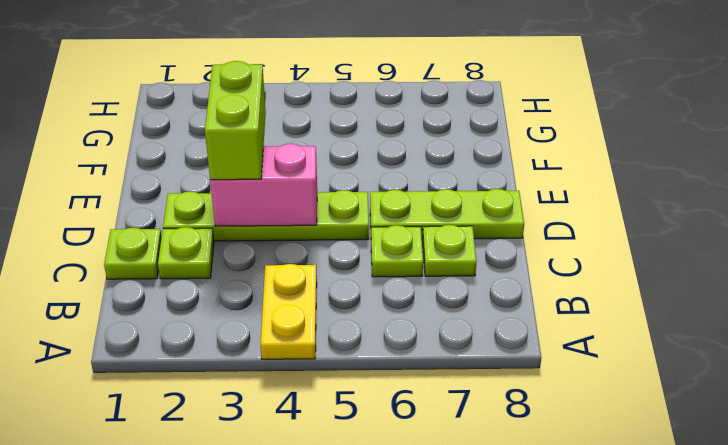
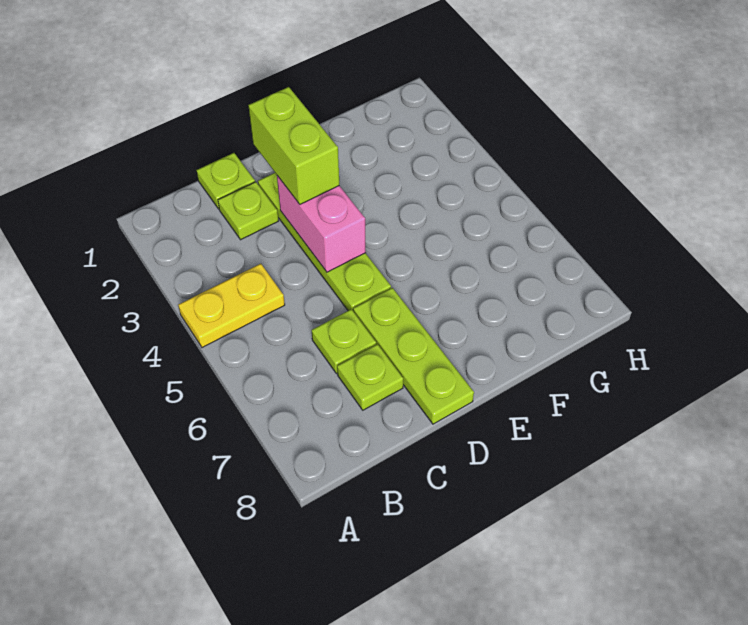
lime brick D3:E3 level 3 -> lime brick D2:D3 level 3

